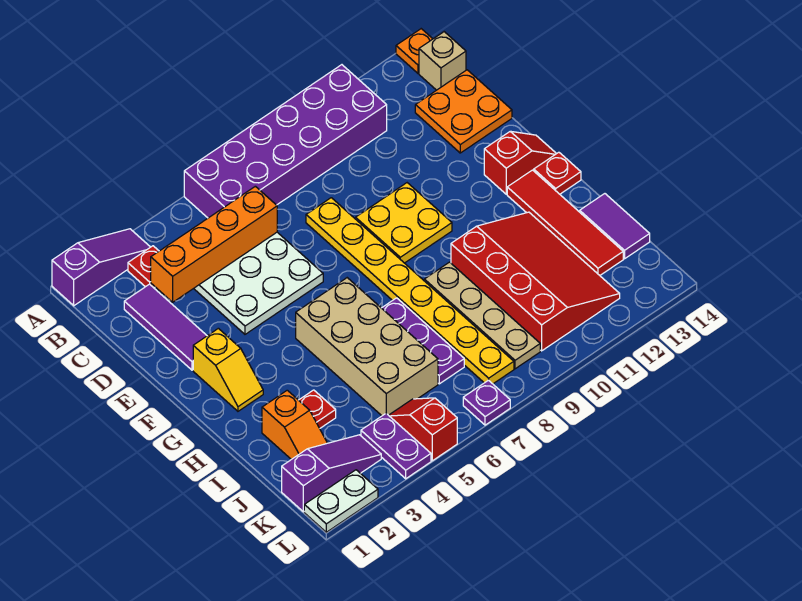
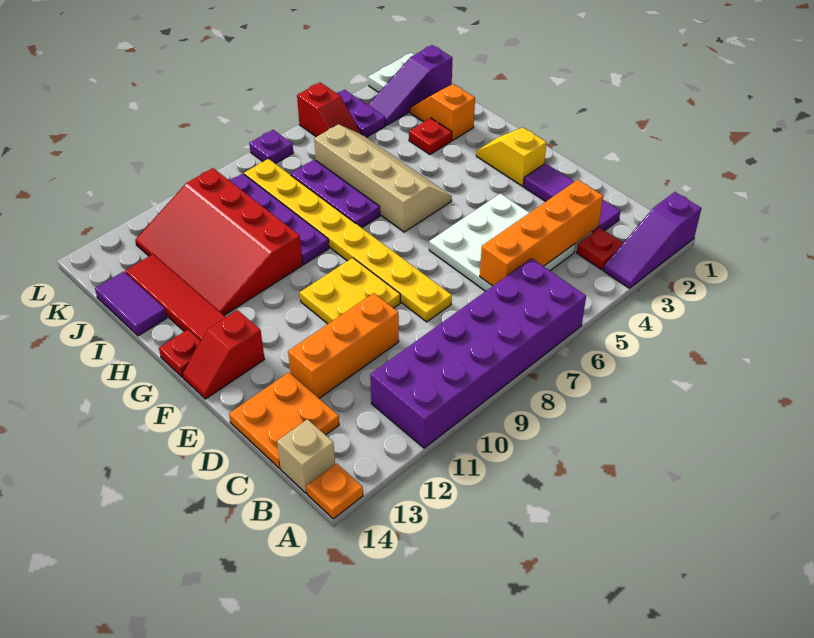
none -> orange brick D10:D12 level 1
tan brick G5:J6 level 1 -> tan slope G5:J6 level 1 top 6
tan plate H9:K9 level 1 -> purple plate H9:K9 level 1

